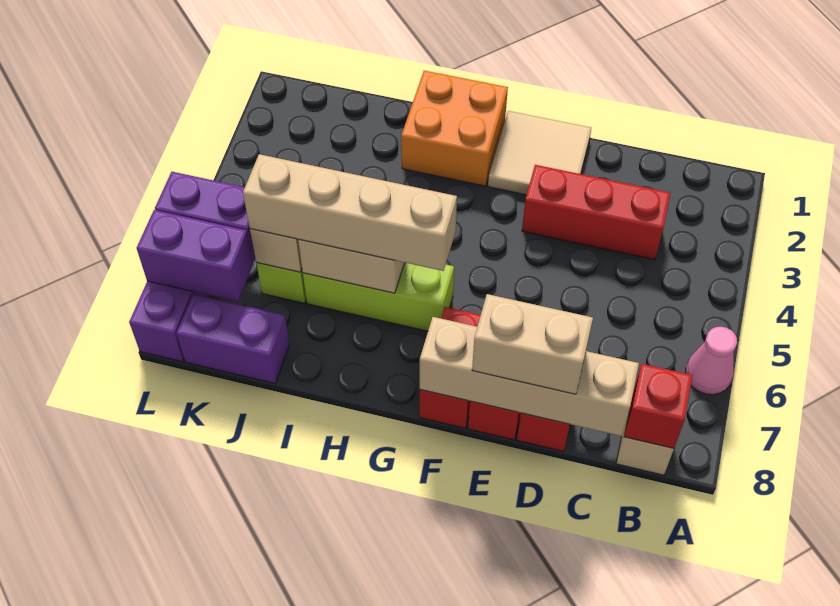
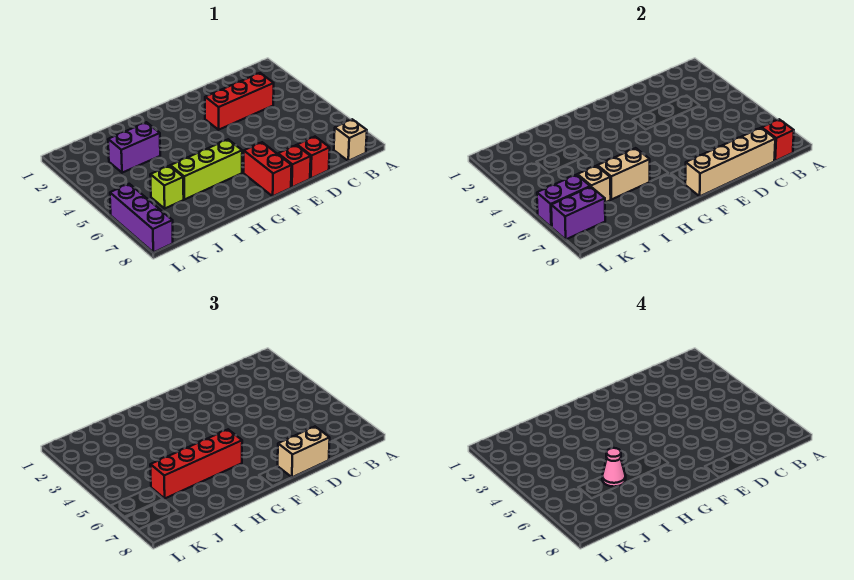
pink cone A6 level 1 -> pink cone I6 level 4
tan tile E1:F2 level 1 -> none
orange brick G1:H2 level 1 -> none
tan brick G6:J6 level 3 -> red brick G6:J6 level 3
purple brick J8:K8 level 1 -> purple brick I3:J3 level 1

